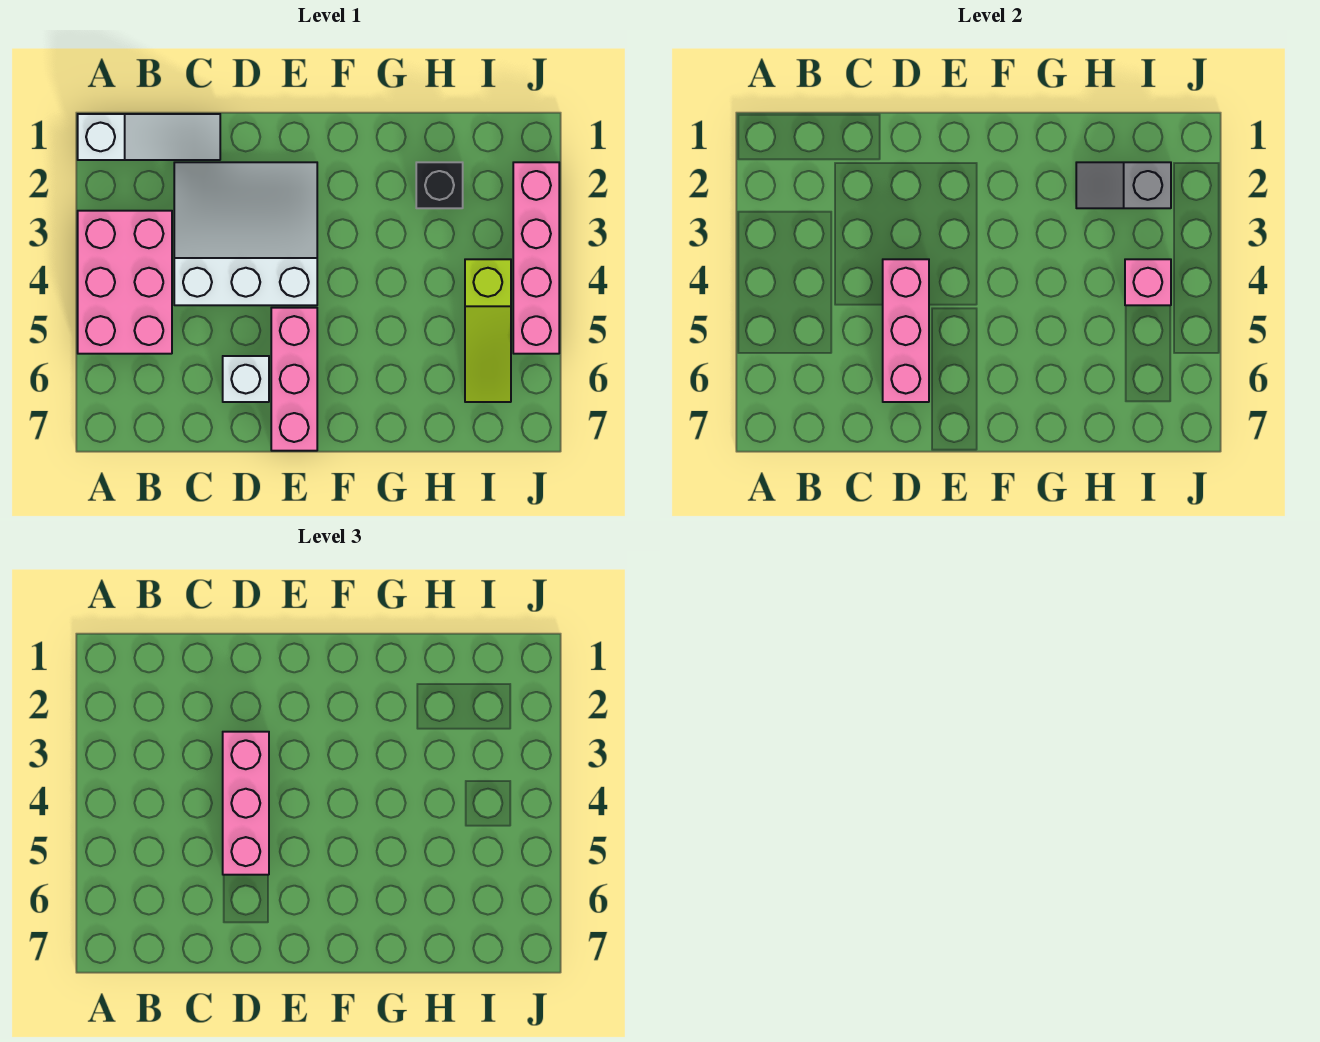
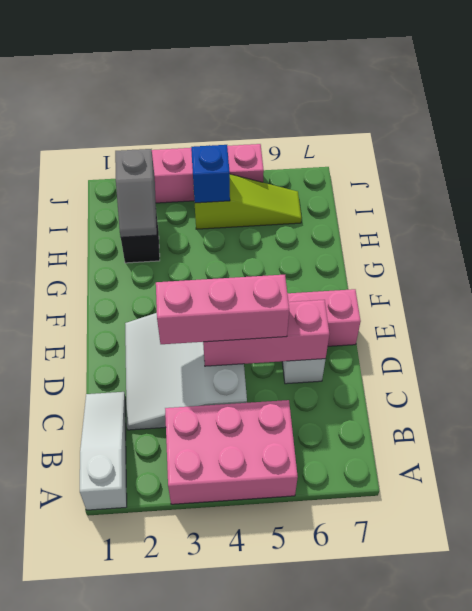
pink brick I4 level 2 -> blue brick I4 level 2

